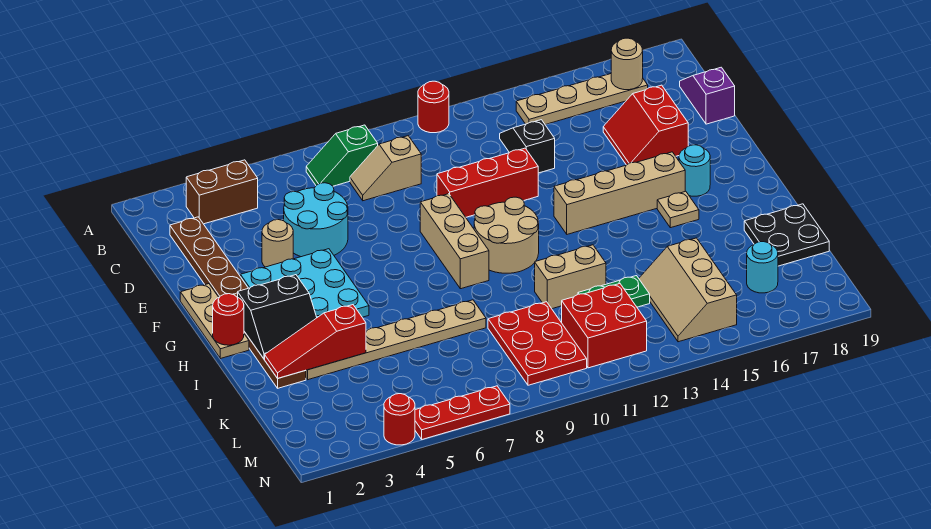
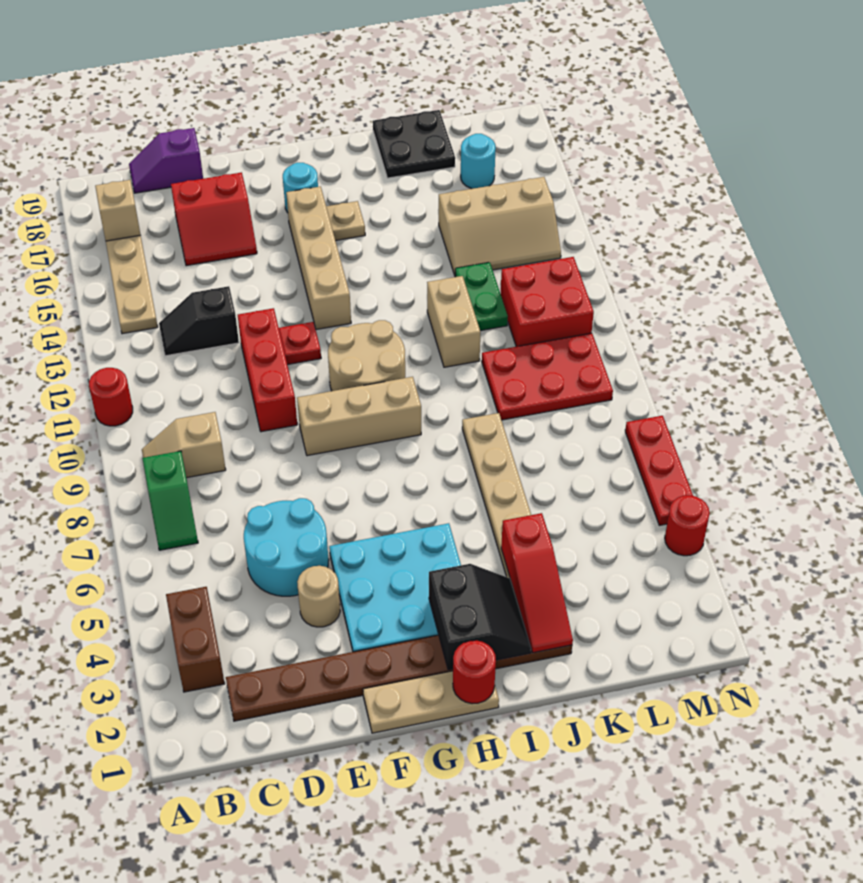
tan round brick B17 level 2 -> tan brick B17 level 2
tan slope C8:C9 level 1 top 9 -> tan slope B9:C9 level 1 top C
none -> red plate F12 level 1

